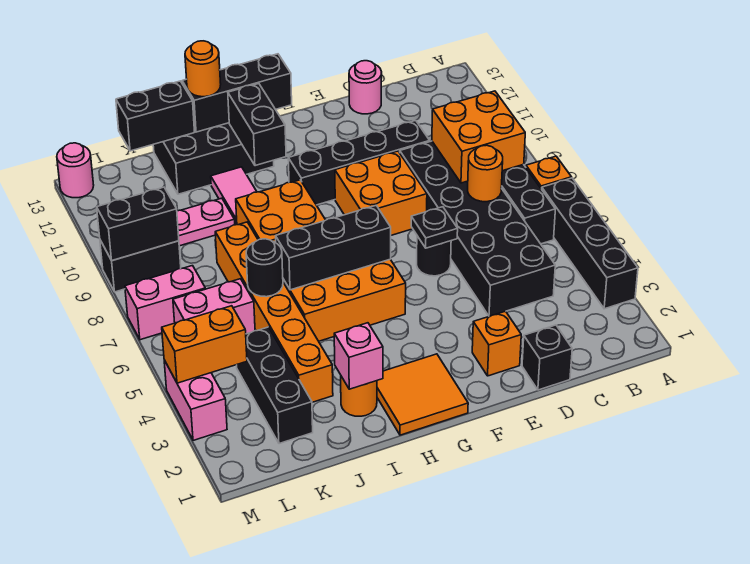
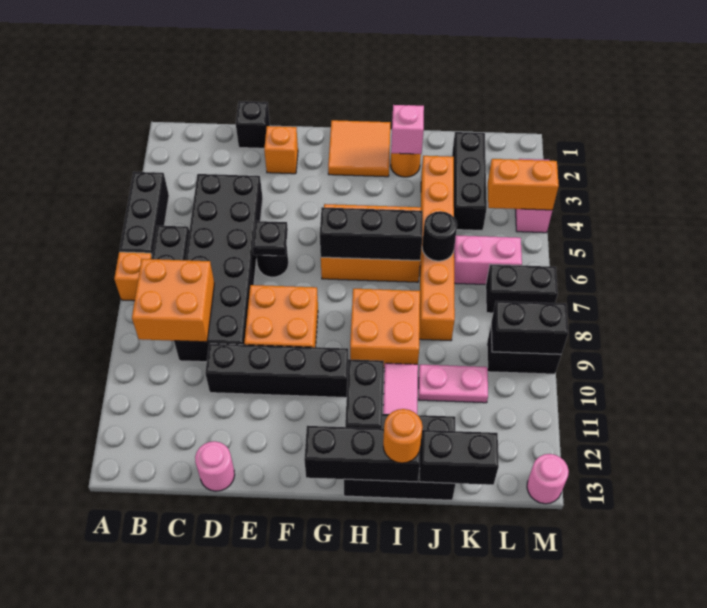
black brick A3:A6 level 1 -> black brick A4:A6 level 1
orange round brick C7 level 2 -> none
pink brick L7:M7 level 1 -> black brick L7:M7 level 1

